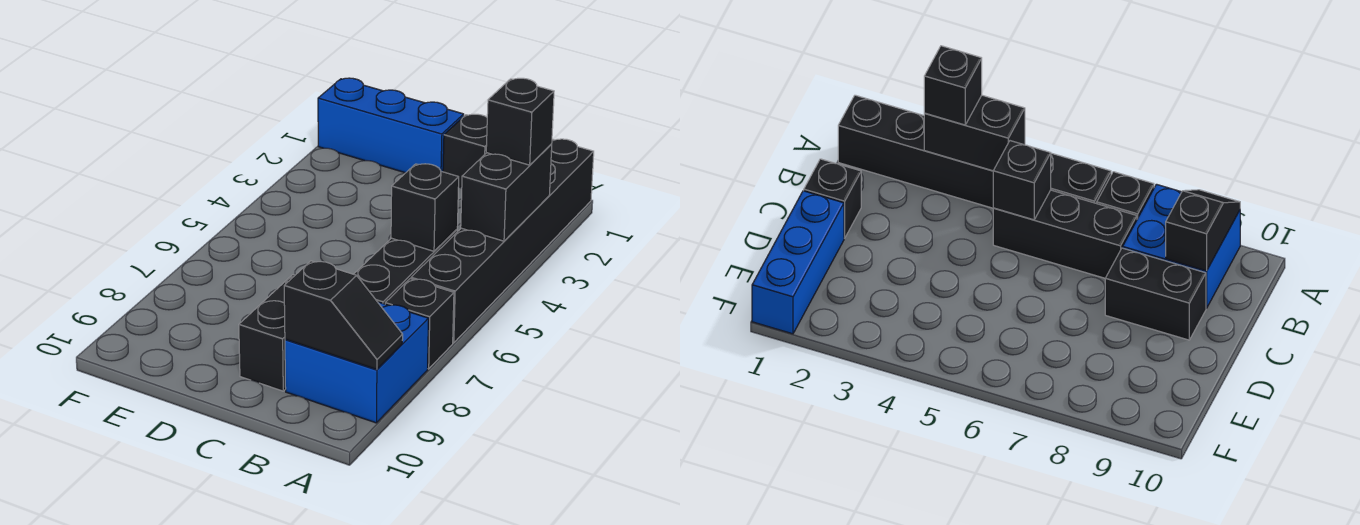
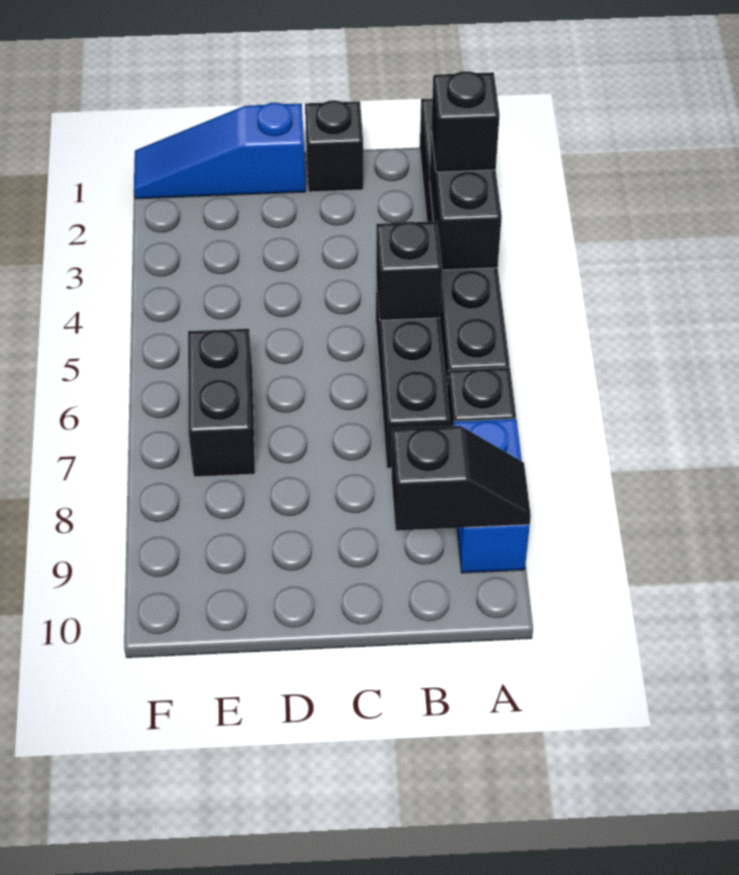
blue brick A8:B9 level 1 -> blue brick A8:A9 level 1
black brick C8:C9 level 1 -> black brick E6:E7 level 1
blue brick D1:F1 level 1 -> blue slope D1:F1 level 1 top D

